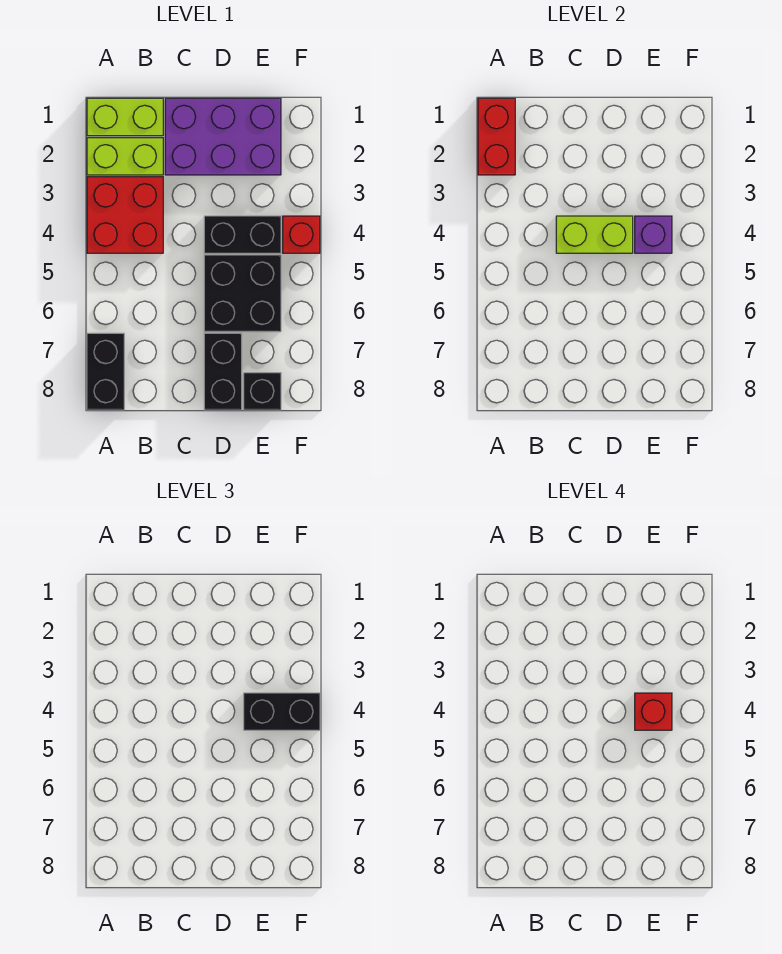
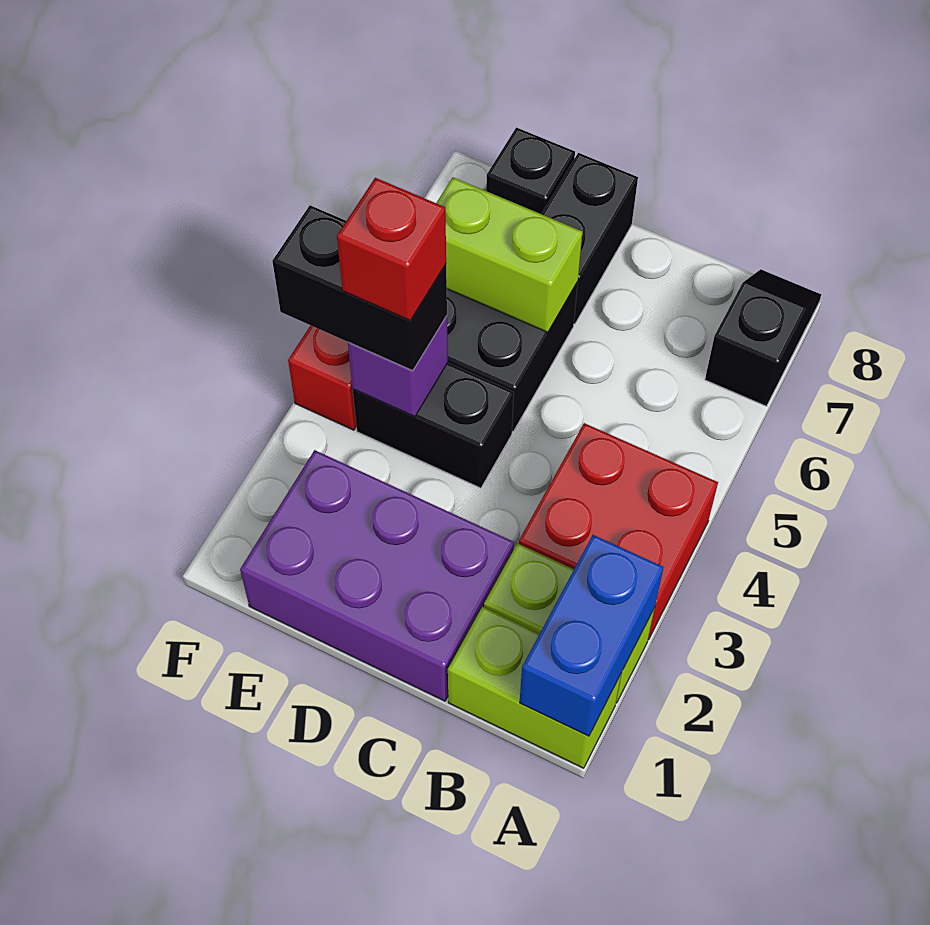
red brick A1:A2 level 2 -> blue brick A1:A2 level 2
black brick A7:A8 level 1 -> black slope A7:A8 level 1 top 7
lime brick C4:D4 level 2 -> lime brick D6:E6 level 2

